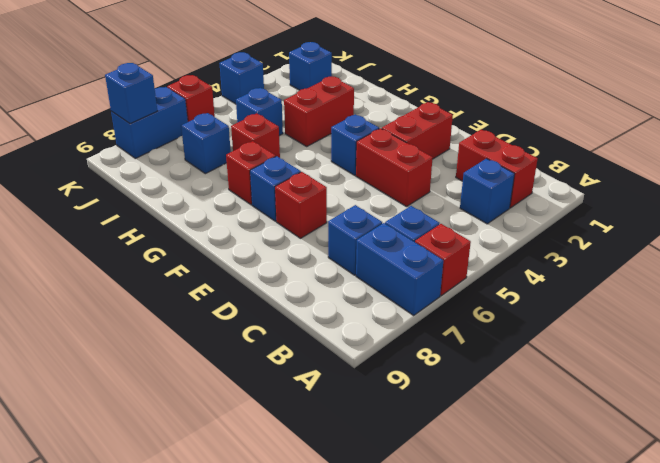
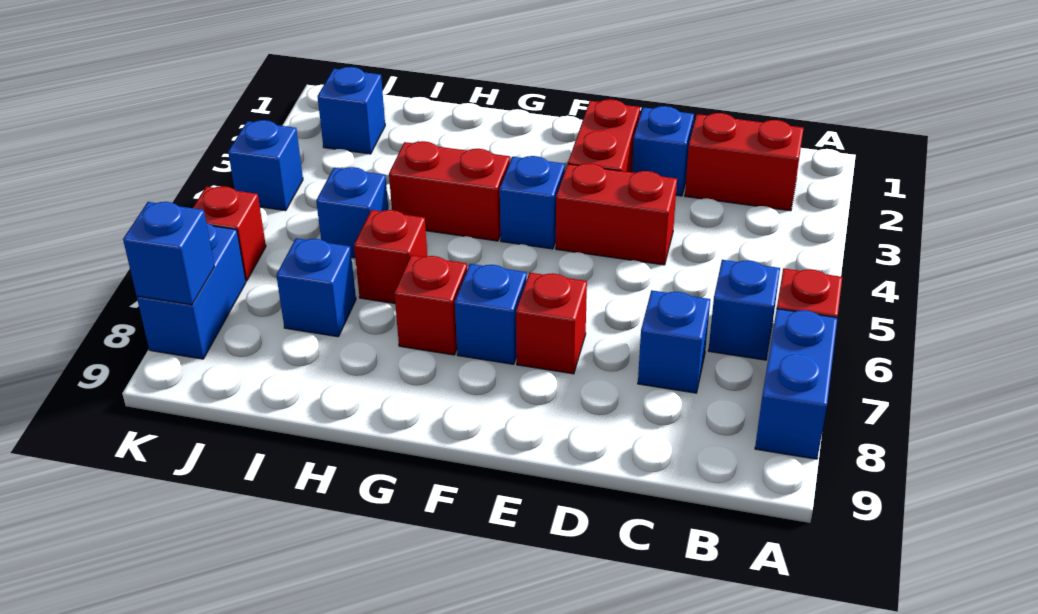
blue brick A7:B7 level 1 -> blue brick A7:A8 level 1
blue brick B3 level 1 -> blue brick D2 level 1
red brick H3:H4 level 1 -> red brick G4:H4 level 1

